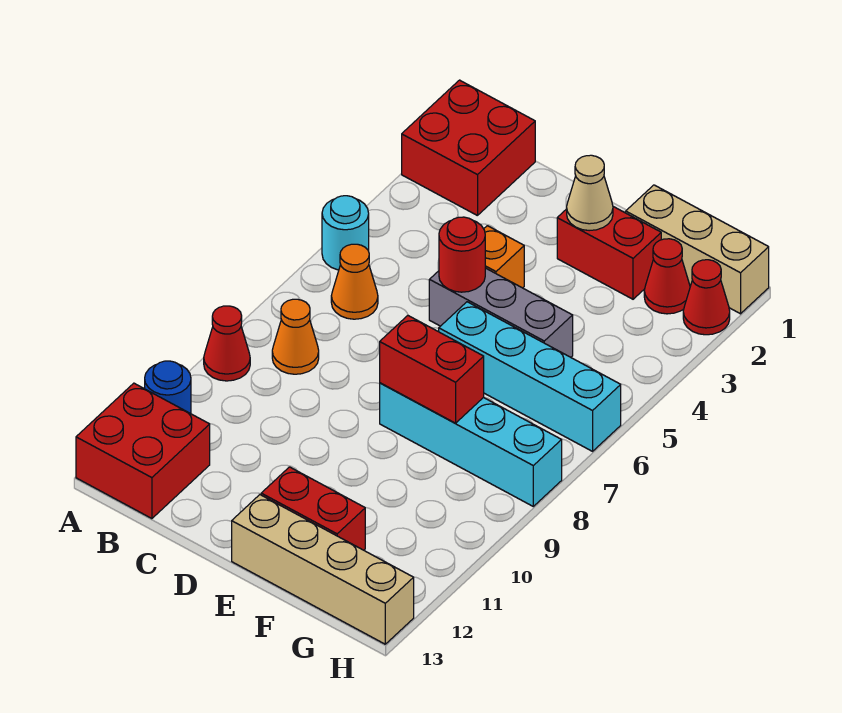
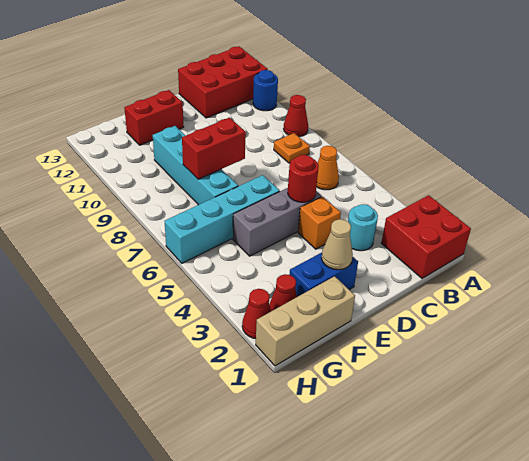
cyan round brick A5 level 1 -> cyan round brick C3 level 1
red brick A12:B13 level 1 -> red brick A12:C13 level 1
orange cone B8 level 1 -> orange plate B8 level 1
red brick E2:F2 level 1 -> blue brick E2:F2 level 1
cyan brick E8:H8 level 1 -> cyan brick F7:F10 level 1
tan brick E13:H13 level 1 -> none

